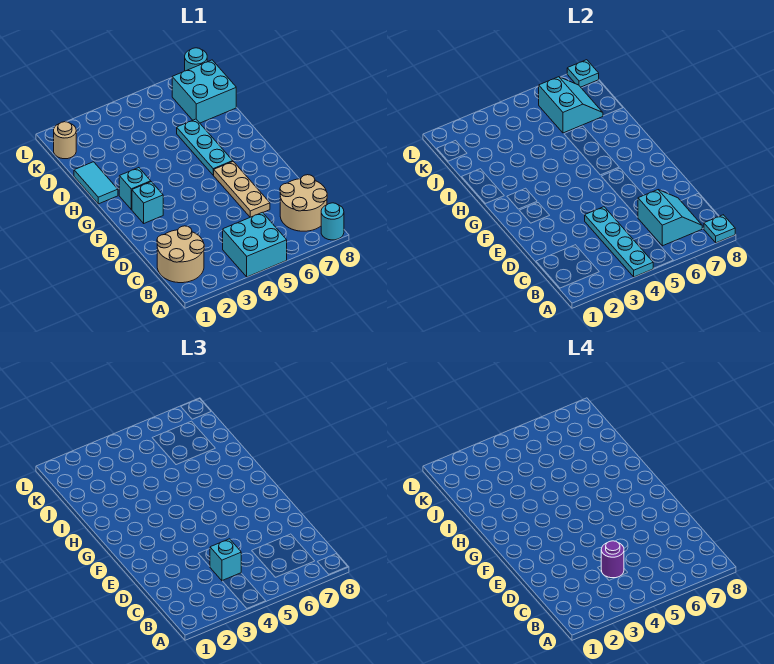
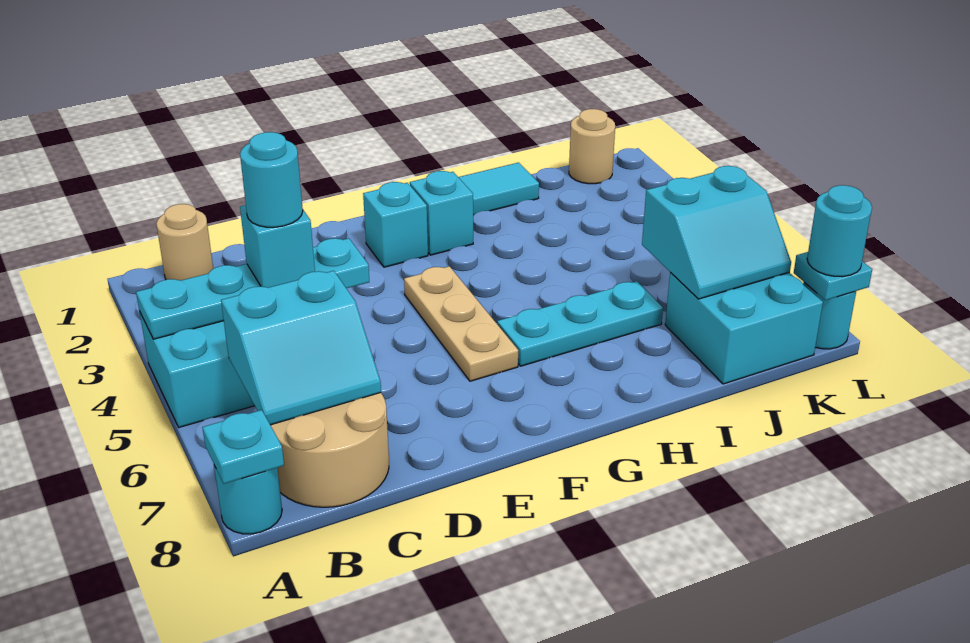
tan round brick B1:C2 level 1 -> tan round brick B1 level 1
purple round brick C4 level 4 -> cyan round brick C4 level 4
tan plate D6:F6 level 1 -> tan plate F4:F6 level 1
none -> cyan round brick L8 level 3

